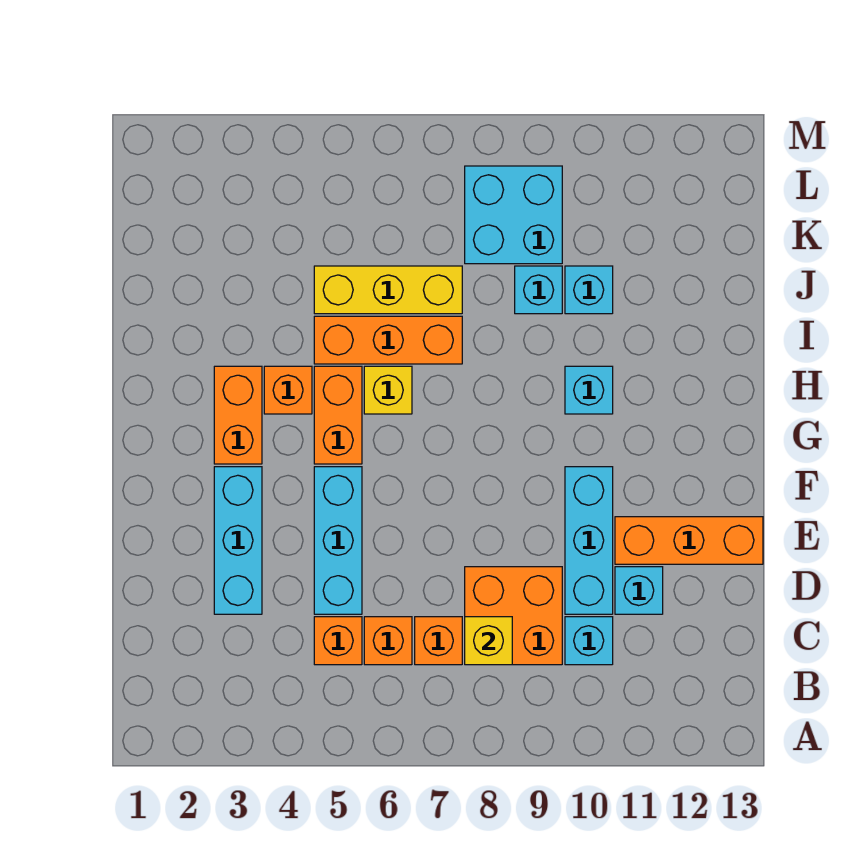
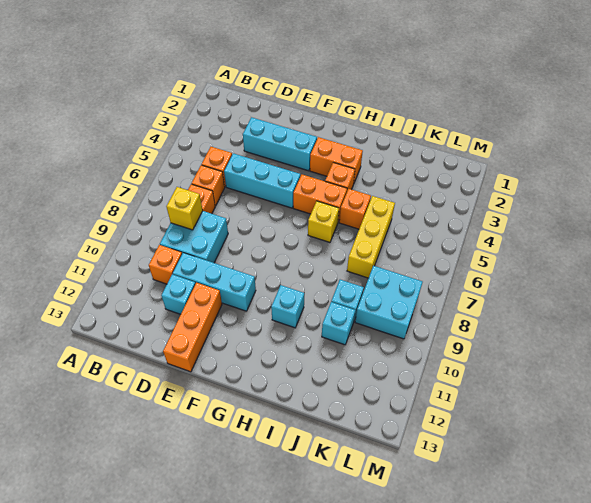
orange brick C8:D9 level 1 -> cyan brick C8:D9 level 1
cyan brick C10 level 1 -> orange brick C10 level 1
orange brick I5:I7 level 1 -> orange brick I5 level 1

